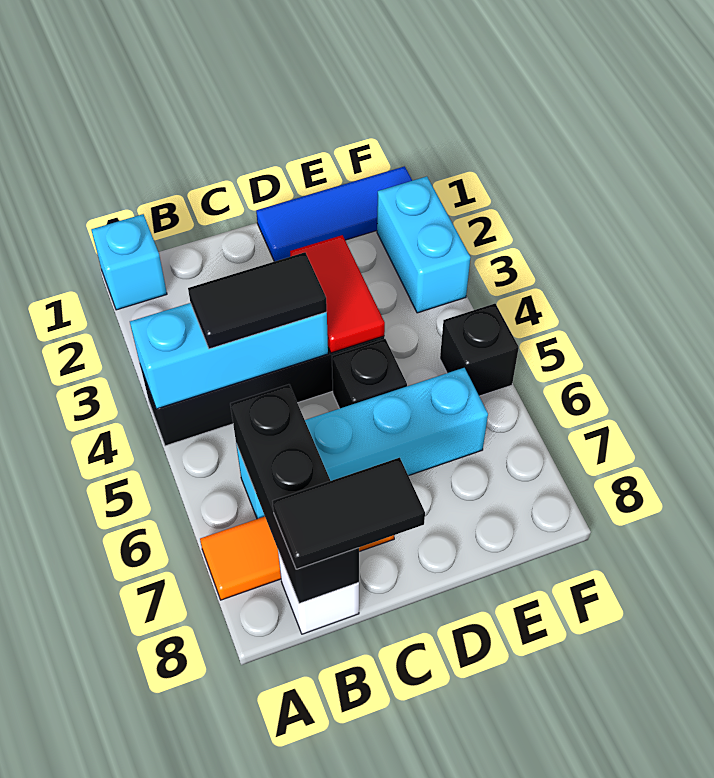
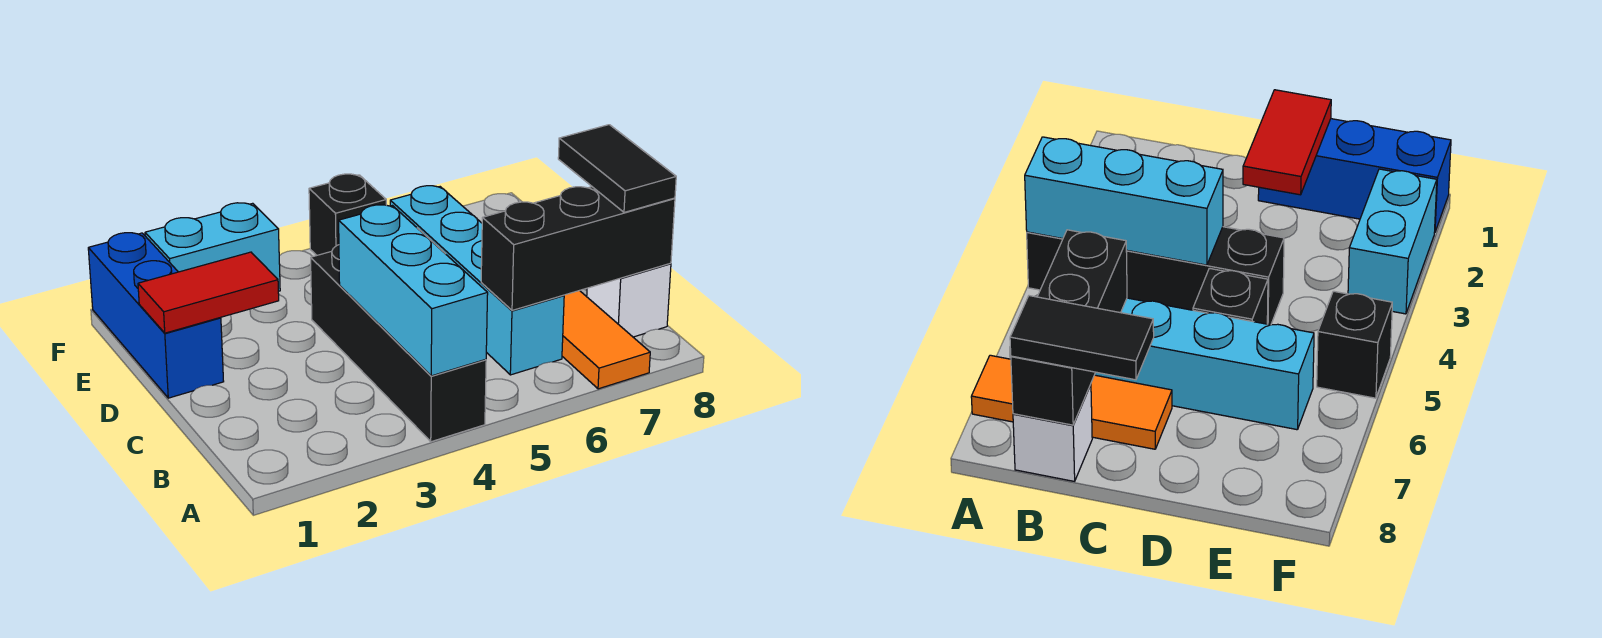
cyan brick A1 level 1 -> none
black tile B4:C4 level 3 -> none
blue tile D1:F1 level 1 -> blue brick D1:F1 level 1
red tile D3:D4 level 2 -> red tile D1:D2 level 2

